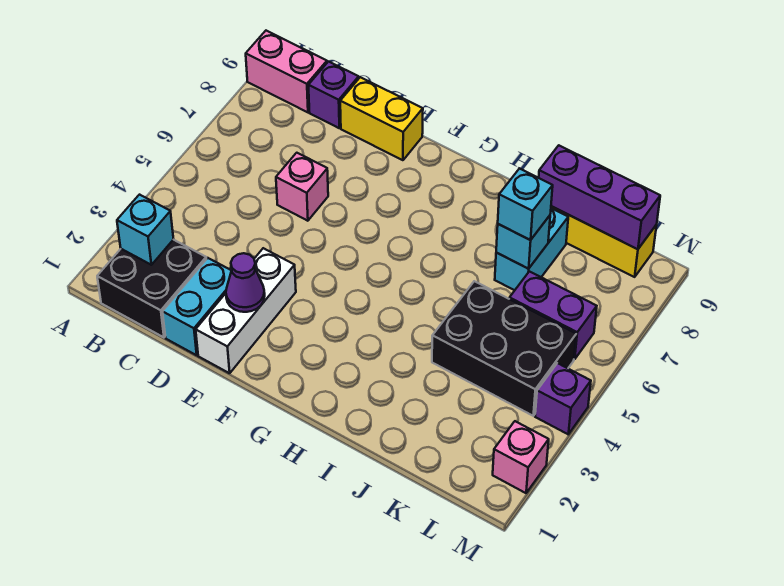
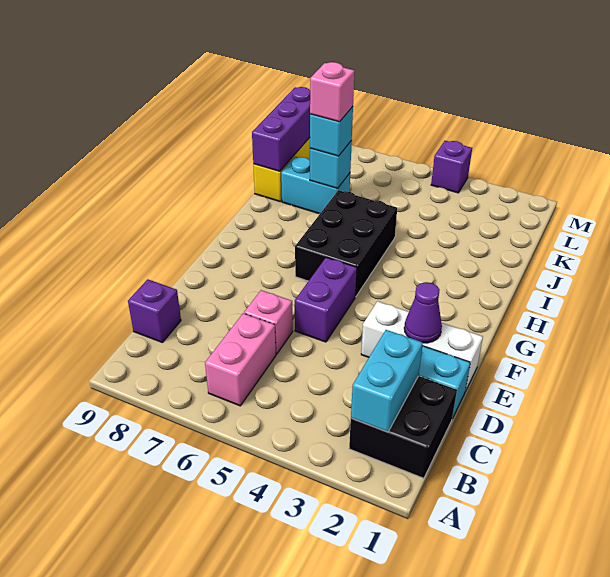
pink brick A9:B9 level 1 -> pink brick B6:C6 level 1
cyan brick B2 level 2 -> cyan brick B2:C2 level 2
yellow brick D9:E9 level 1 -> none
black brick J4:L5 level 1 -> black brick G5:I6 level 1
purple brick K6:L6 level 1 -> purple brick E5:F5 level 1
pink brick M2 level 1 -> pink brick J7 level 4

